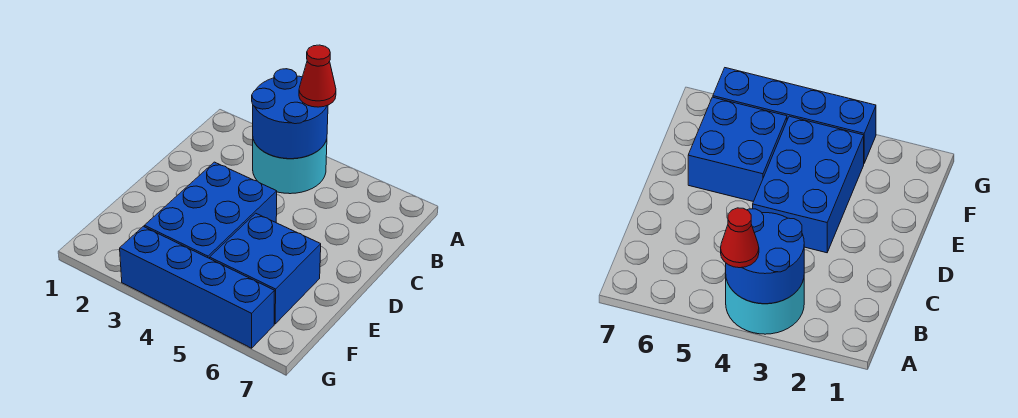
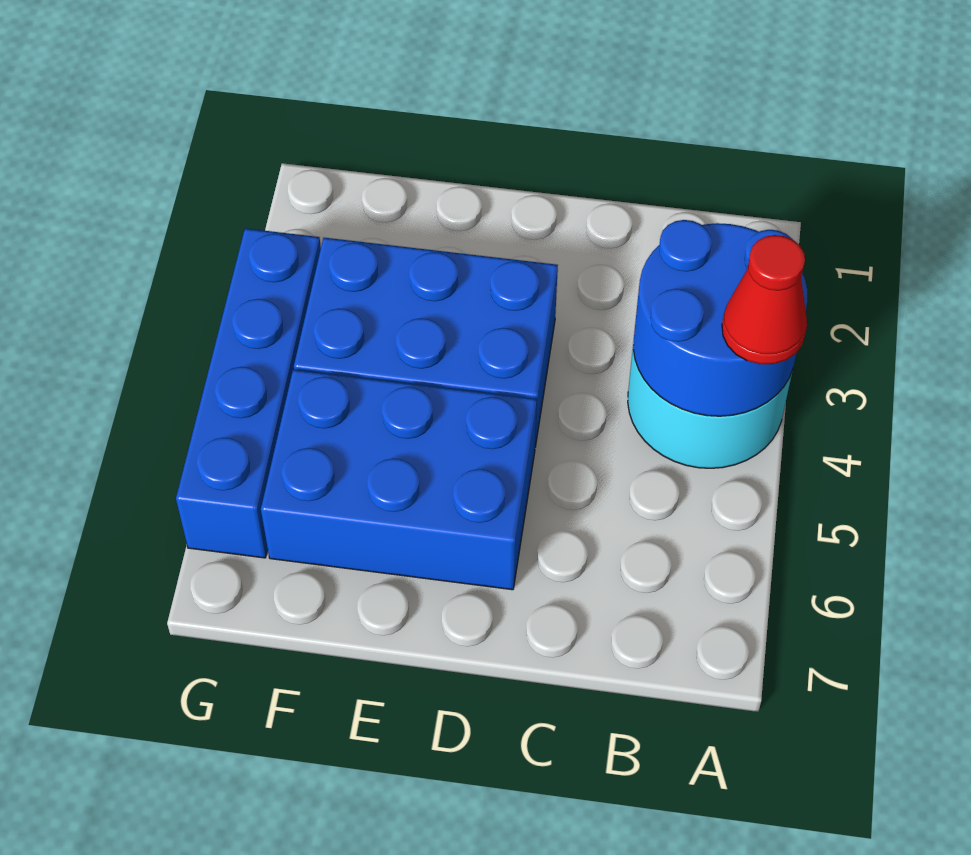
blue brick E5:F6 level 1 -> blue brick D5:F6 level 1

